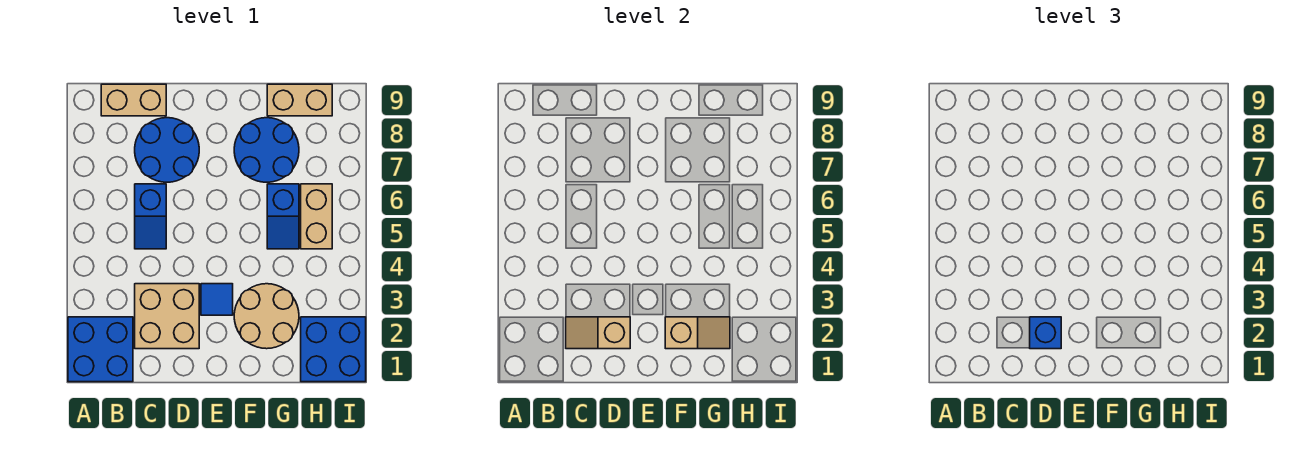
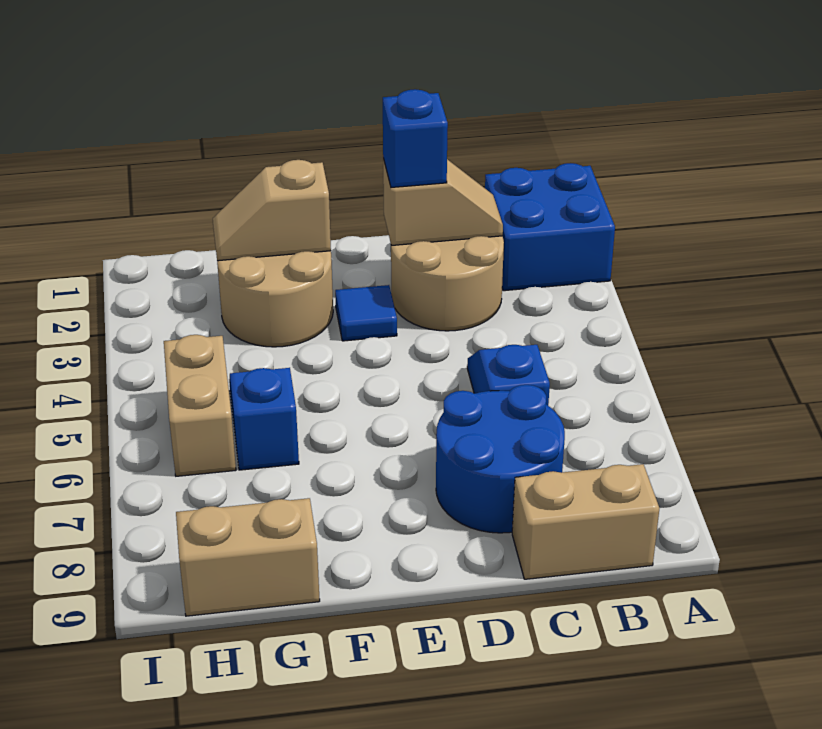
tan brick C2:D3 level 1 -> tan round brick C2:D3 level 1
blue round brick F7:G8 level 1 -> none
blue brick H1:I2 level 1 -> none

